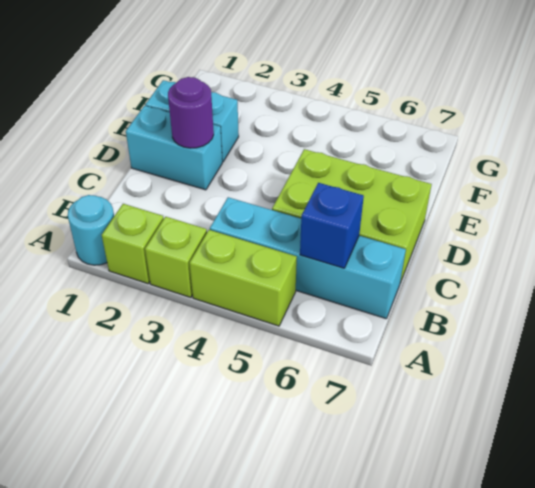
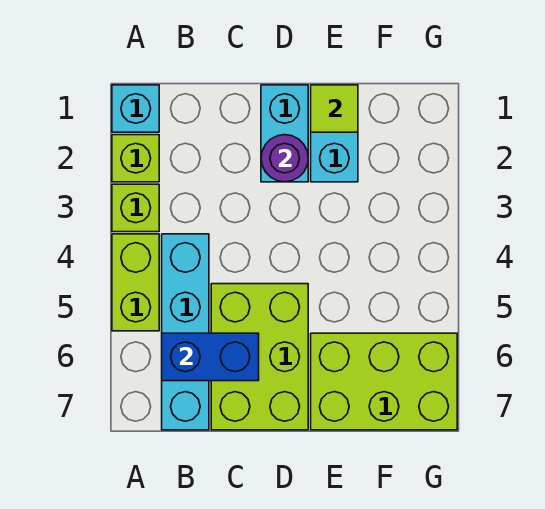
cyan round brick A1 level 1 -> cyan brick A1 level 1
blue brick B6 level 2 -> blue brick B6:C6 level 2
none -> lime tile E1 level 2
none -> lime brick E6:G7 level 1

